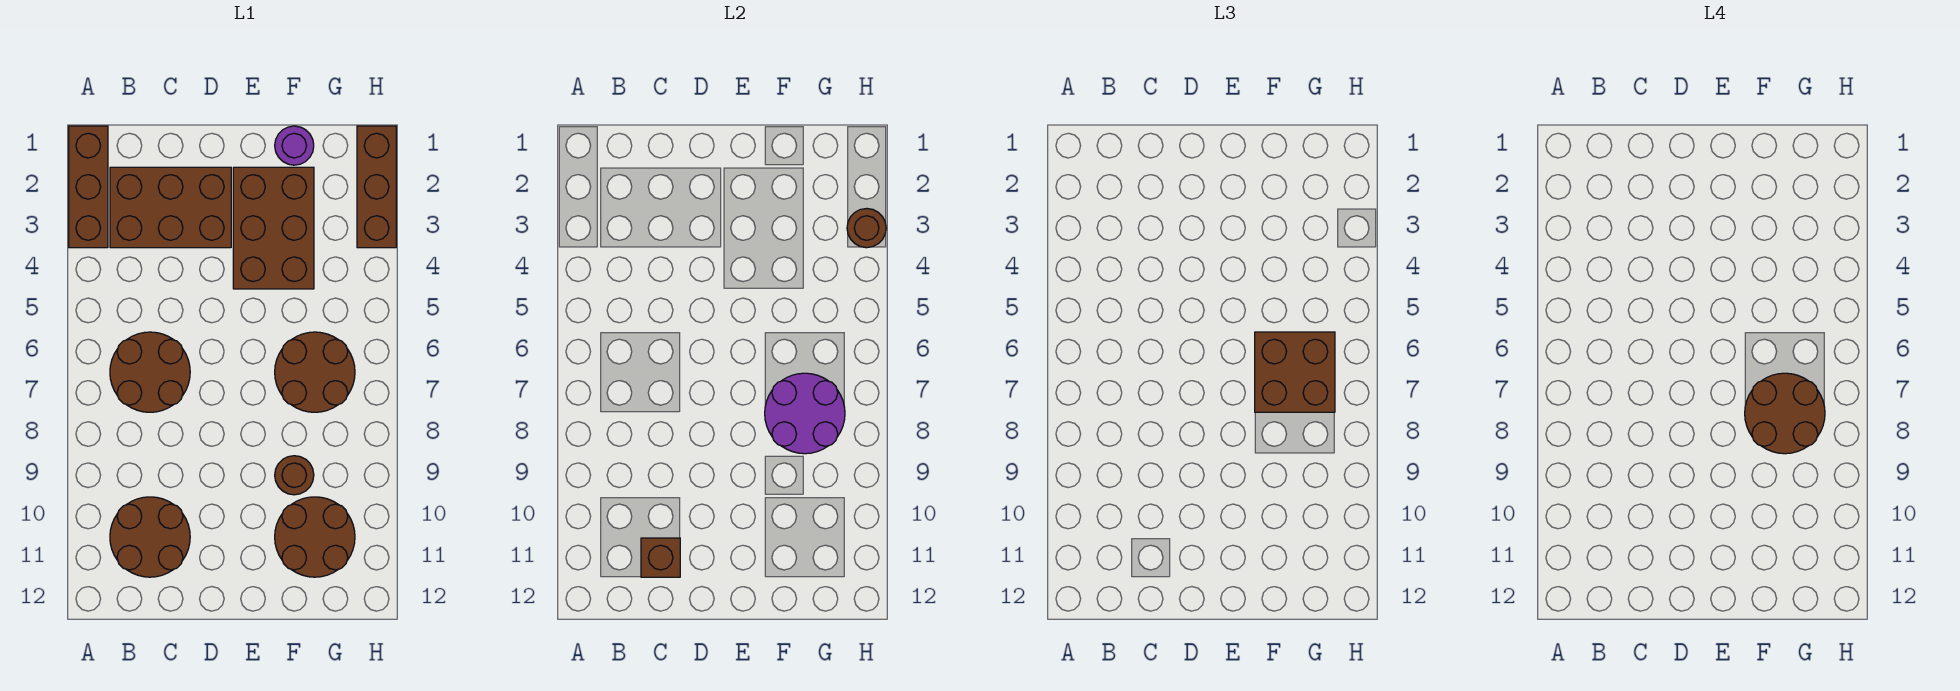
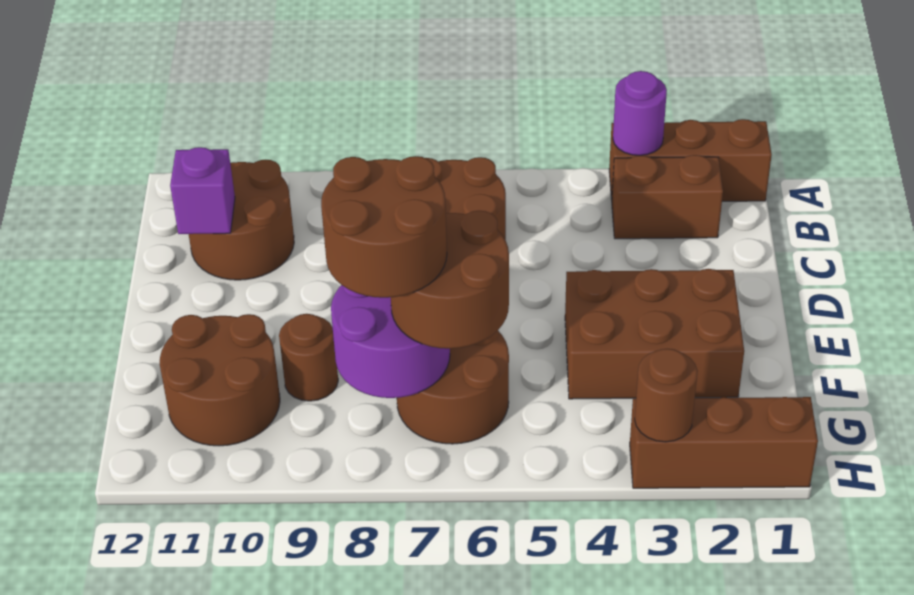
brown brick B2:D3 level 1 -> brown brick B2:B3 level 1
brown brick C11 level 2 -> purple brick C11 level 2
purple round brick F1 level 1 -> purple round brick A3 level 2
brown brick F6:G7 level 3 -> brown round brick F6:G7 level 3

